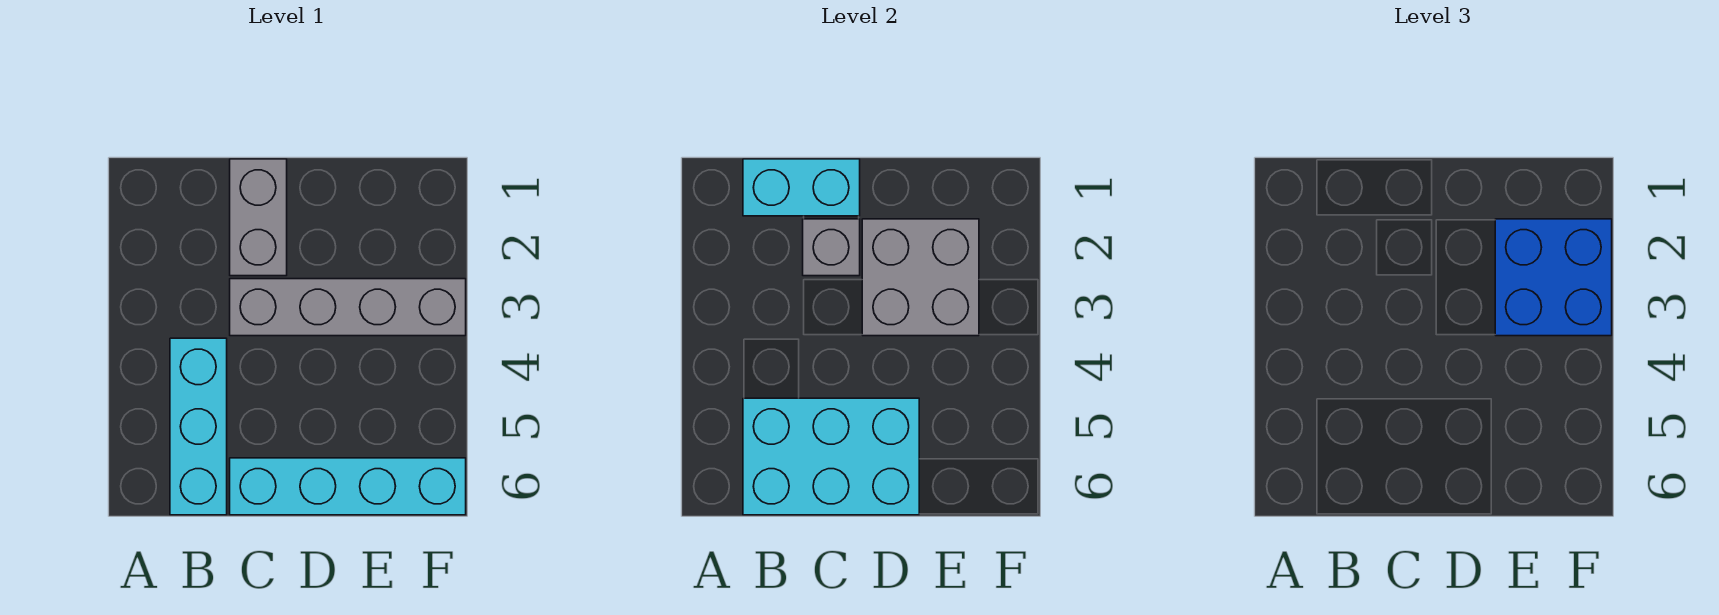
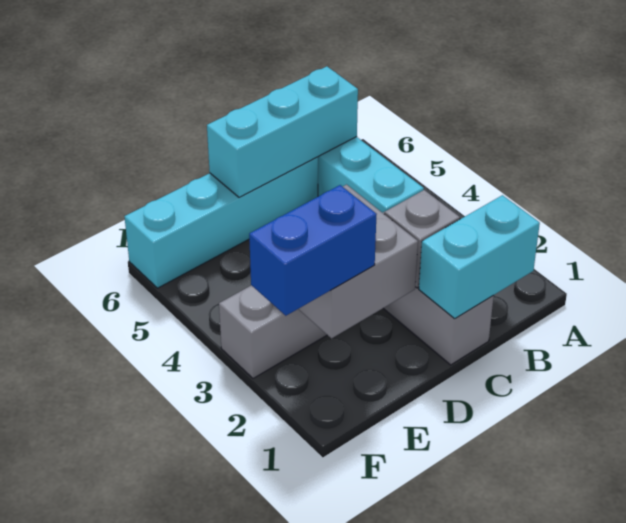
cyan brick B5:D6 level 2 -> cyan brick B6:D6 level 2
blue brick E2:F3 level 3 -> blue brick E2:F2 level 3

